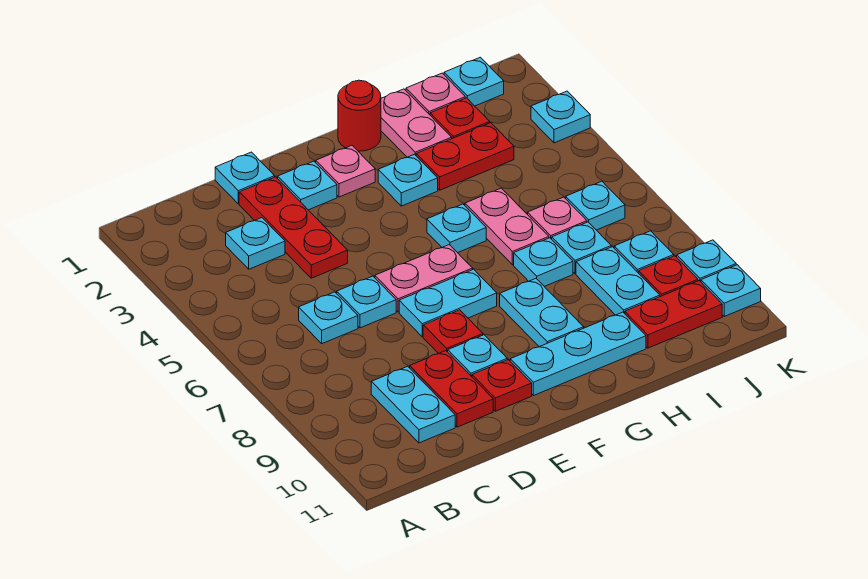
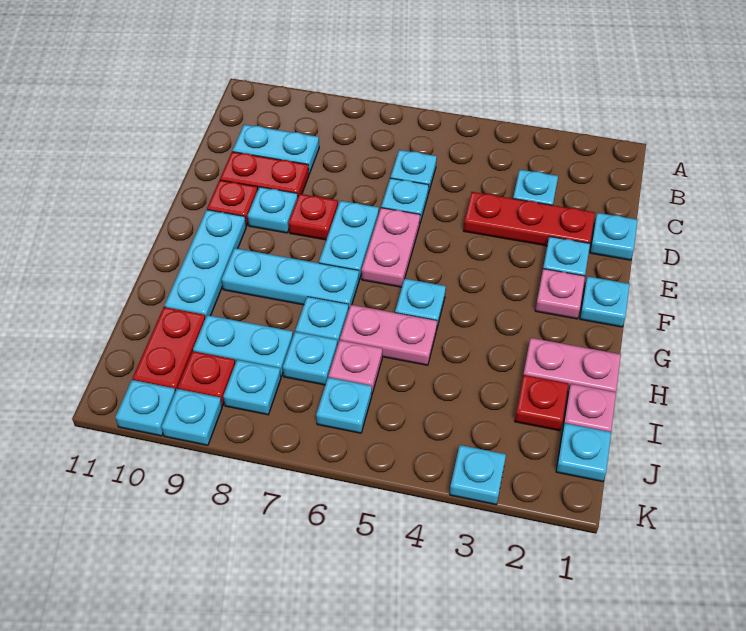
red round brick G1 level 1 -> none
cyan plate G3 level 1 -> cyan plate F1 level 1
cyan plate G8:G9 level 1 -> cyan plate G7:G9 level 1
red plate H3:I3 level 1 -> none

